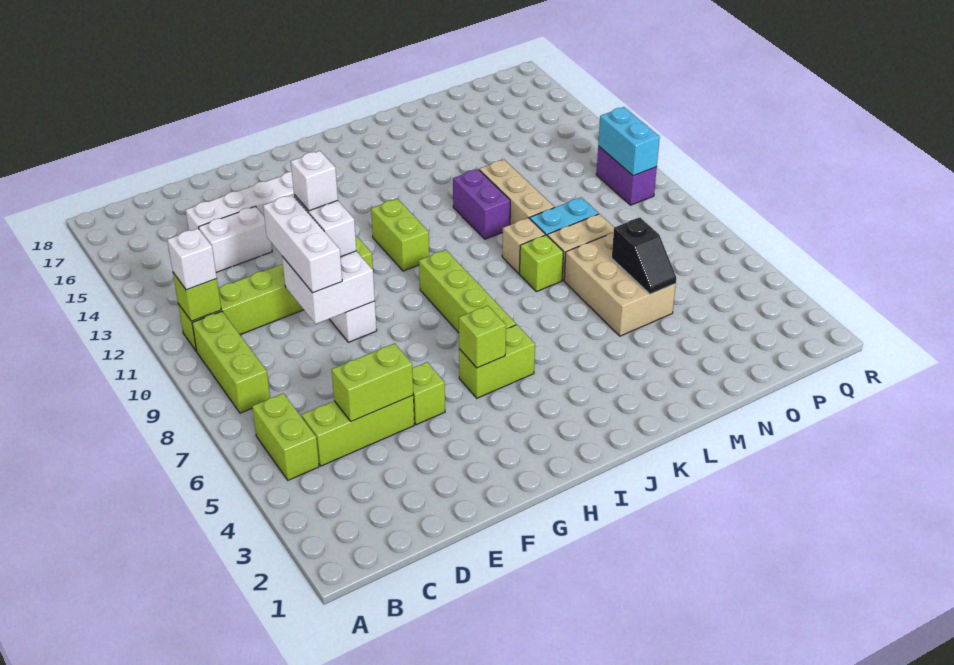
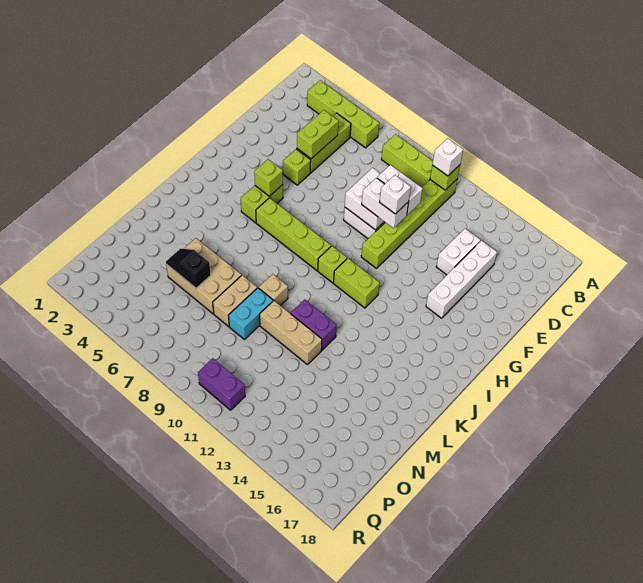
lime brick B5:B6 level 1 -> lime brick B3:B6 level 1
white brick E9:E11 level 3 -> white brick E10:E11 level 3
lime brick L8 level 1 -> lime brick I10 level 1
cyan brick Q10:Q11 level 2 -> none

